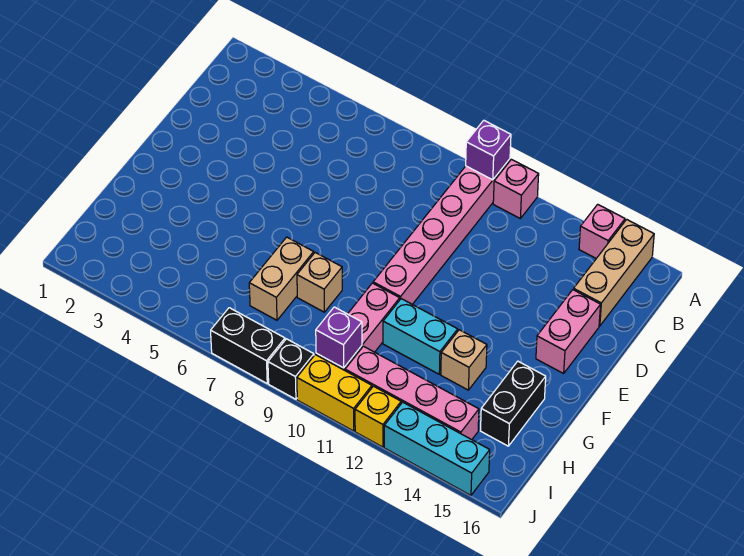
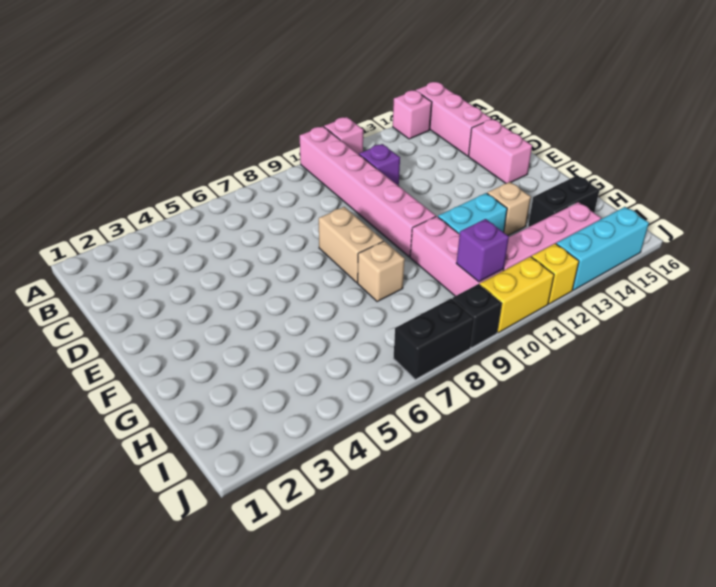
purple brick A10 level 2 -> purple brick C11 level 1
tan brick A15:C15 level 1 -> pink brick A15:C15 level 1
tan brick G7:H7 level 1 -> tan brick E8:F8 level 1
black brick G15:H15 level 1 -> black brick H14:H15 level 1

